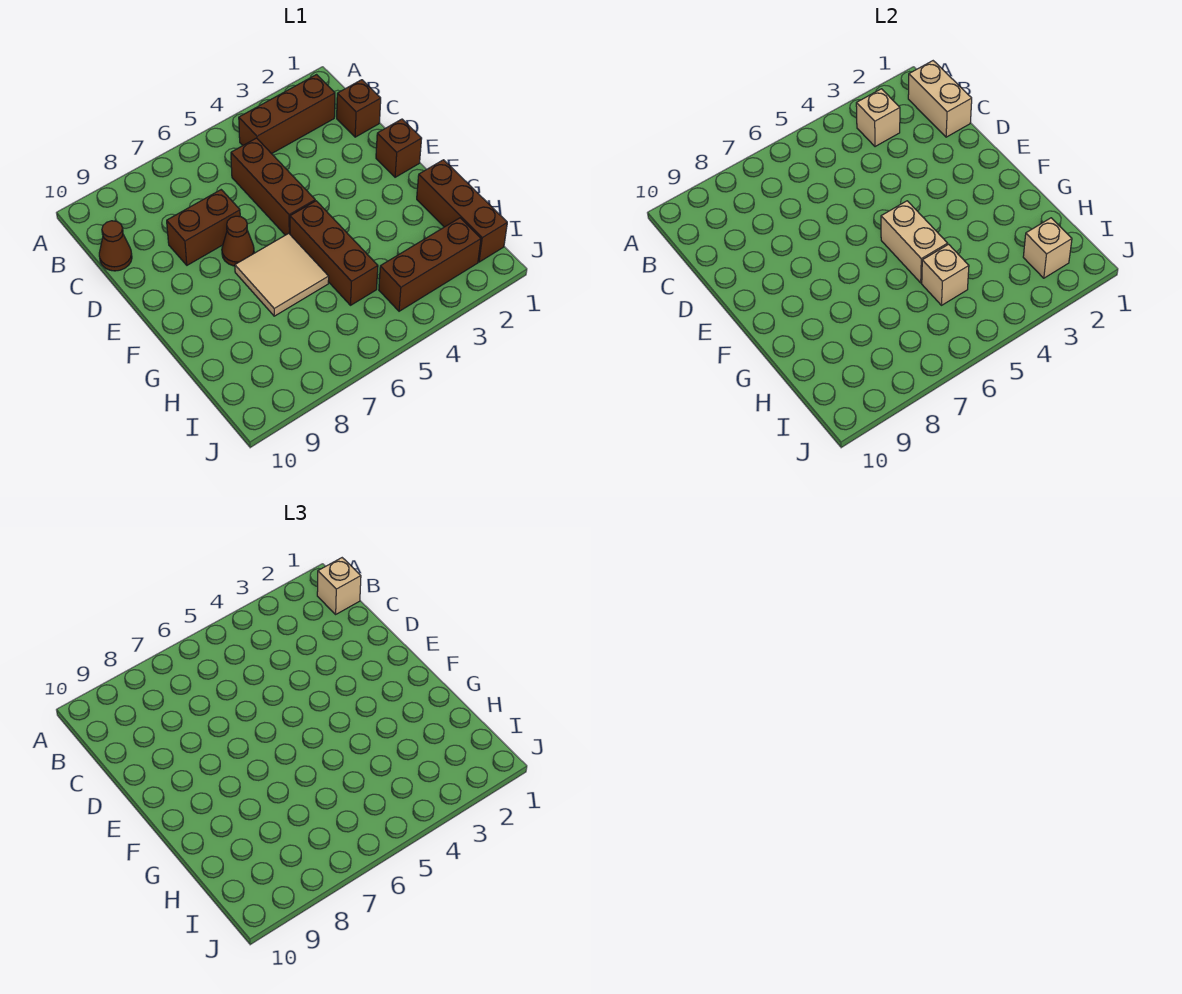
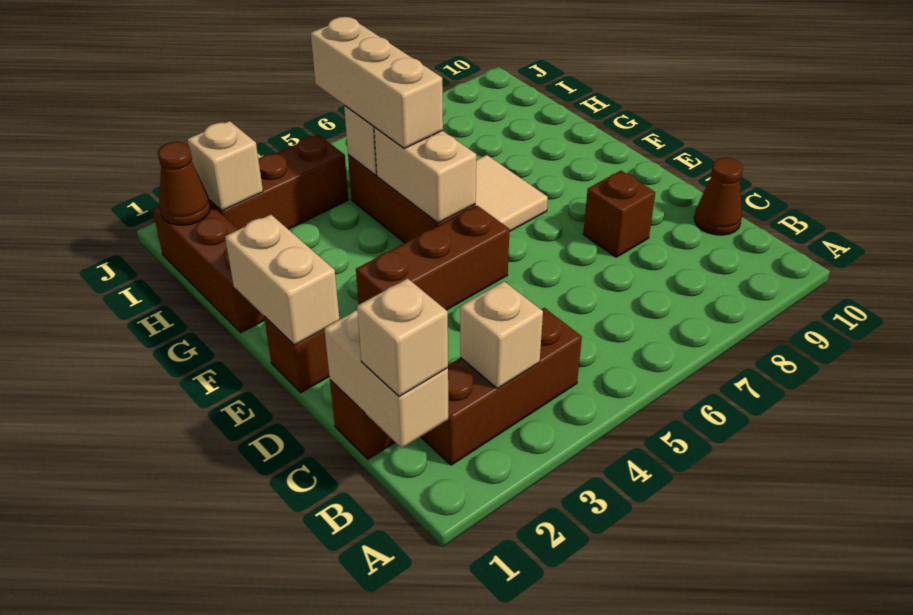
brown brick C5:E5 level 1 -> brown brick E3:E5 level 1
brown brick D7:D8 level 1 -> brown brick D8 level 1
none -> tan brick E1:F1 level 2
brown cone E7 level 1 -> brown cone I1 level 2
none -> tan brick G5:I5 level 3

